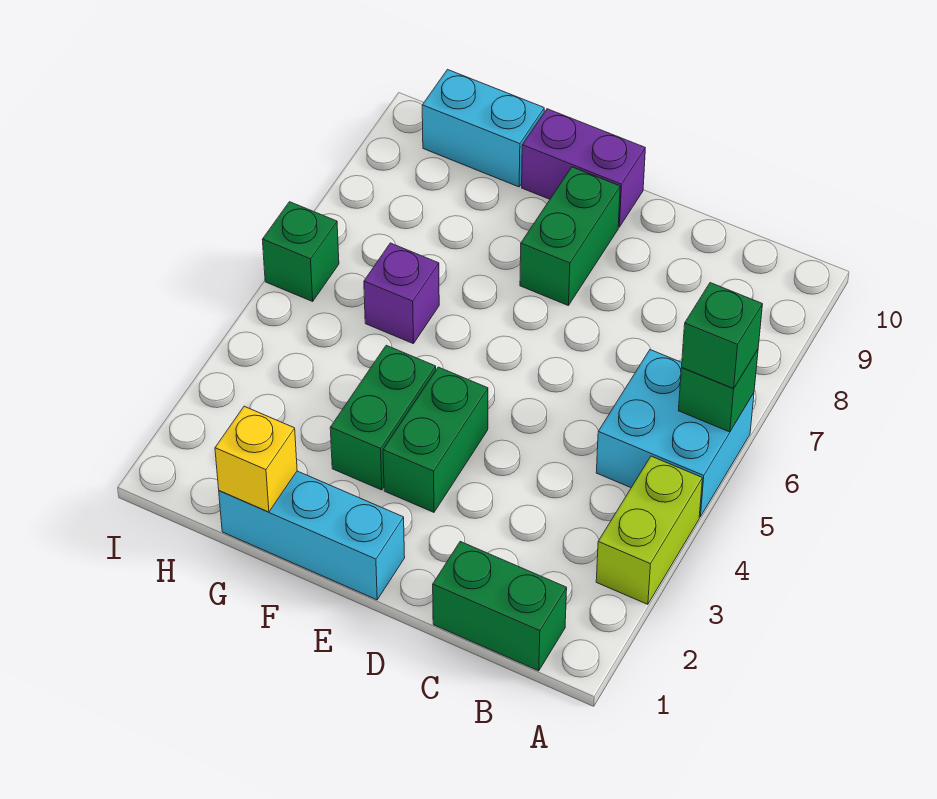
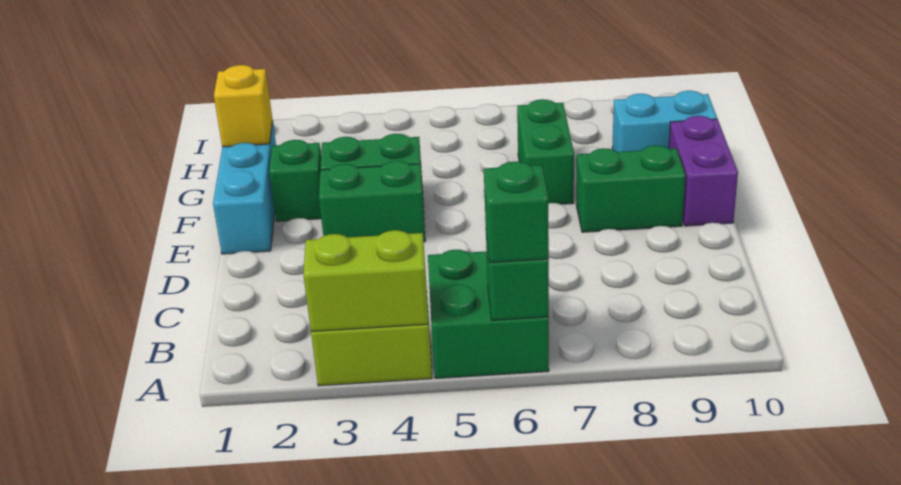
none -> lime brick A3:A4 level 2
cyan brick A5:B6 level 1 -> green brick A5:B6 level 1
green brick B1:C1 level 1 -> green brick F7:G7 level 1
purple brick G6 level 1 -> none
cyan brick G10:H10 level 1 -> cyan brick G9:G10 level 1
green brick I6 level 1 -> green brick F2 level 1

